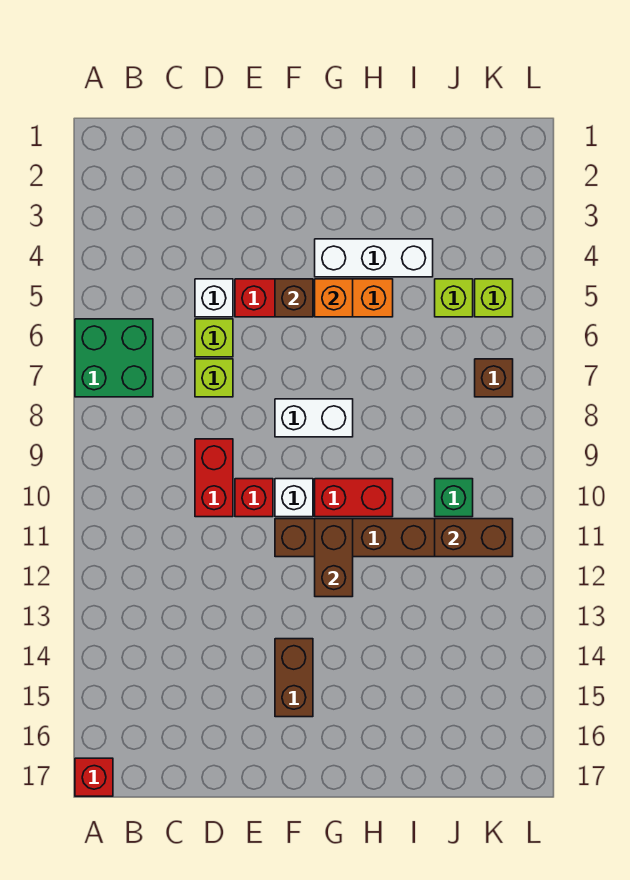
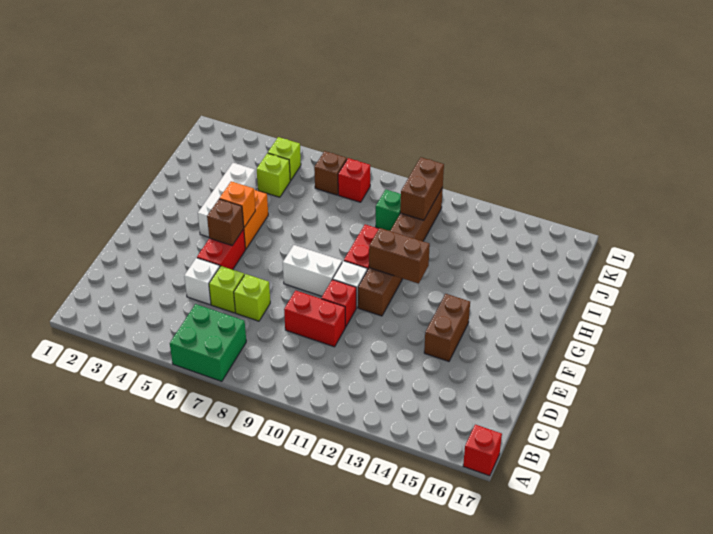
white brick F8:G8 level 1 -> white brick F8:F9 level 1
brown brick F14:F15 level 1 -> brown brick E14:F14 level 1
none -> red brick K8 level 1

